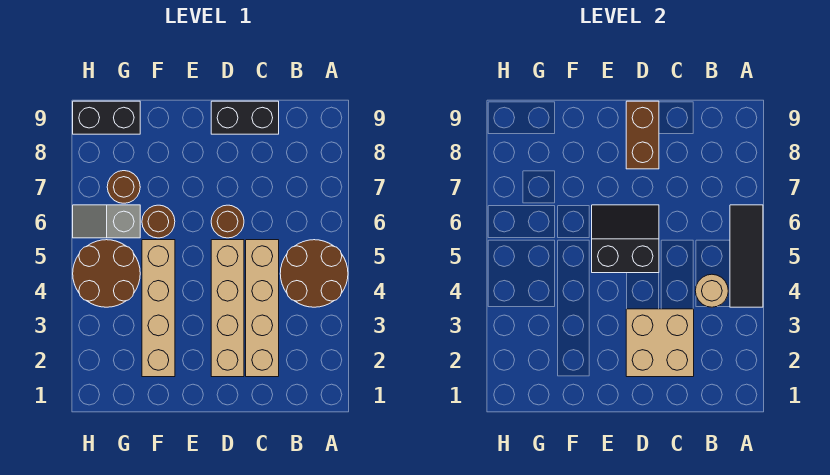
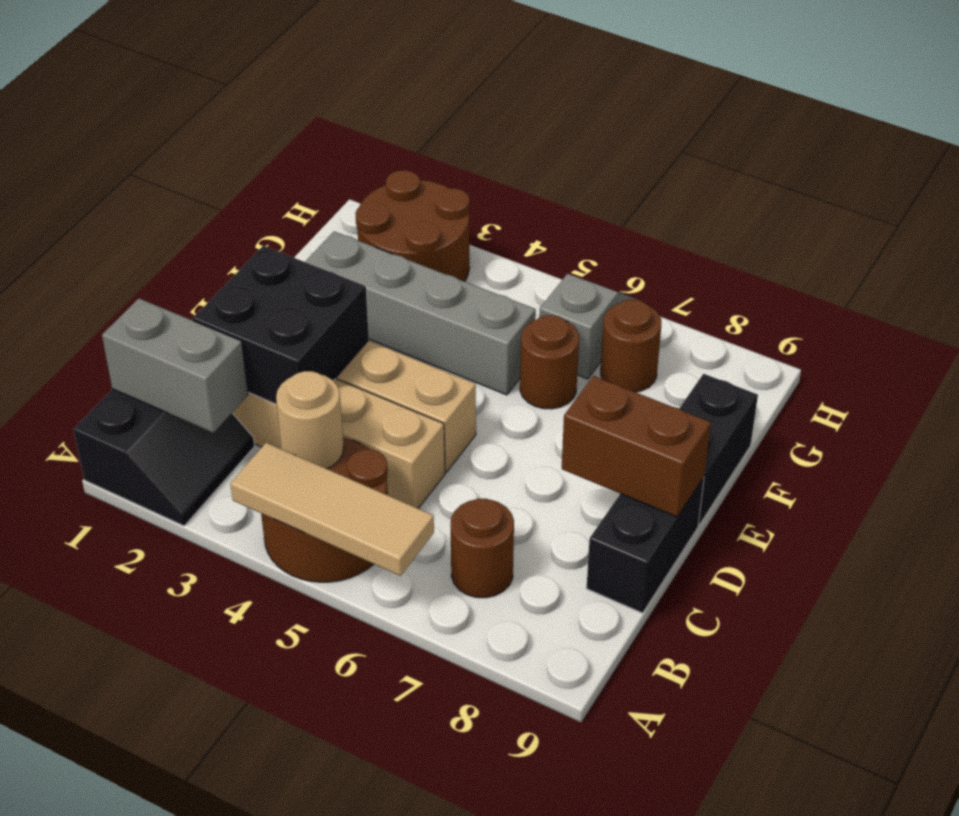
black tile A4:A6 level 2 -> tan tile A4:A6 level 2
none -> grey brick B1:B2 level 2
tan brick C2:D3 level 2 -> black brick C2:D3 level 2
black slope D5:E6 level 2 top 5 -> black slope A1:B2 level 1 top 1
brown round brick D6 level 1 -> brown round brick B7 level 1
tan brick F2:F5 level 1 -> grey brick F2:F5 level 1
brown round brick G4:H5 level 1 -> brown round brick G2:H3 level 1
black brick G9:H9 level 1 -> black brick E9:F9 level 1

